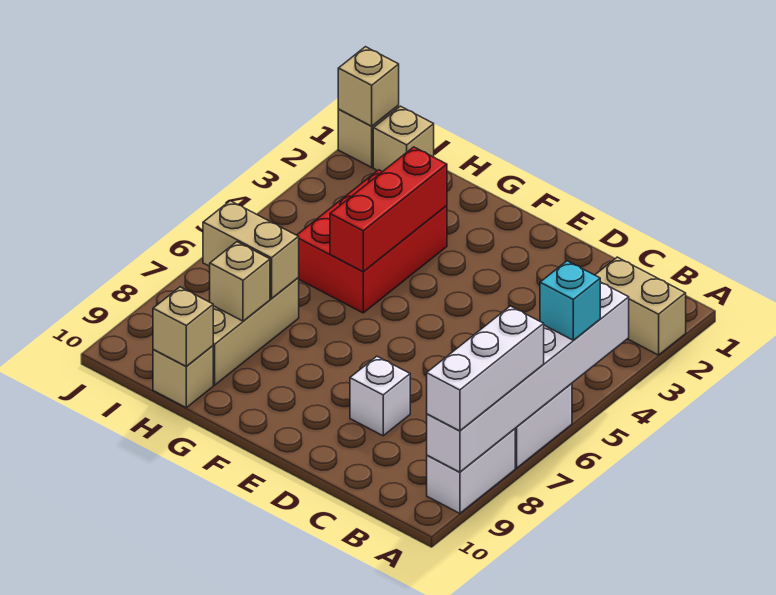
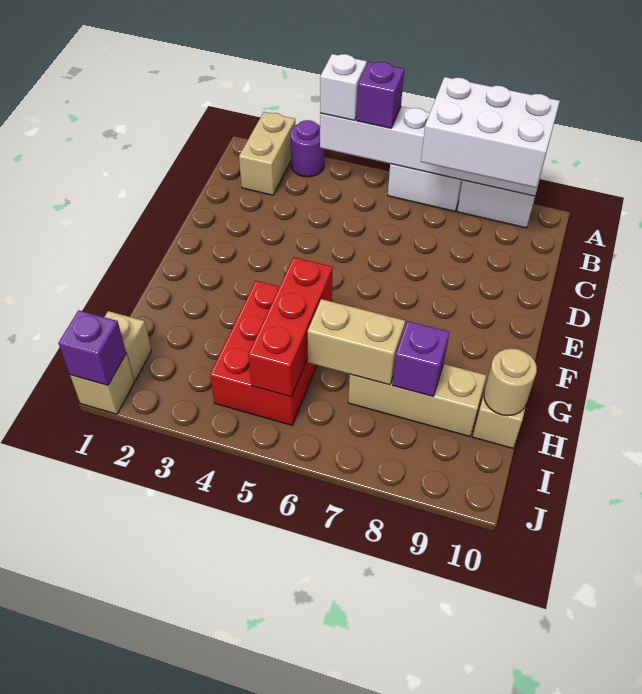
none -> purple round brick A3 level 1
cyan brick A5 level 3 -> purple brick A5 level 3
white brick A7:A9 level 3 -> white brick A7:B9 level 3
white brick D8 level 1 -> white brick A4 level 3
red brick G3:H5 level 1 -> red brick G4:I5 level 1
red brick G3:G5 level 2 -> red brick G5:I5 level 2
tan brick H7:I7 level 2 -> tan brick H6:H7 level 2
tan brick H8 level 2 -> purple brick H8 level 2
tan brick H10 level 2 -> tan round brick H10 level 2
tan brick J1 level 2 -> purple brick J1 level 2

